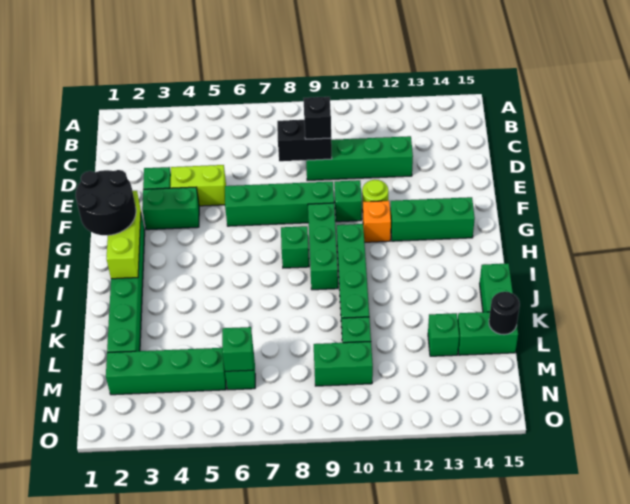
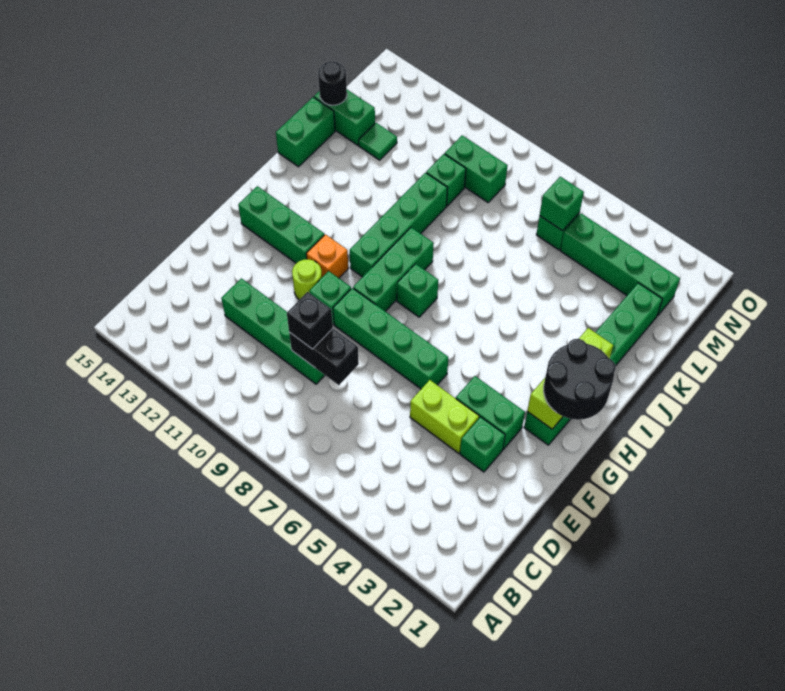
green brick L13 level 1 -> green tile L13 level 1

